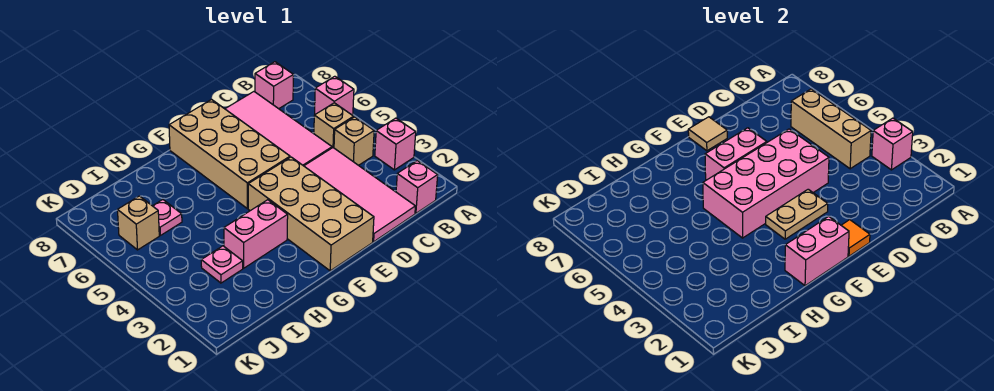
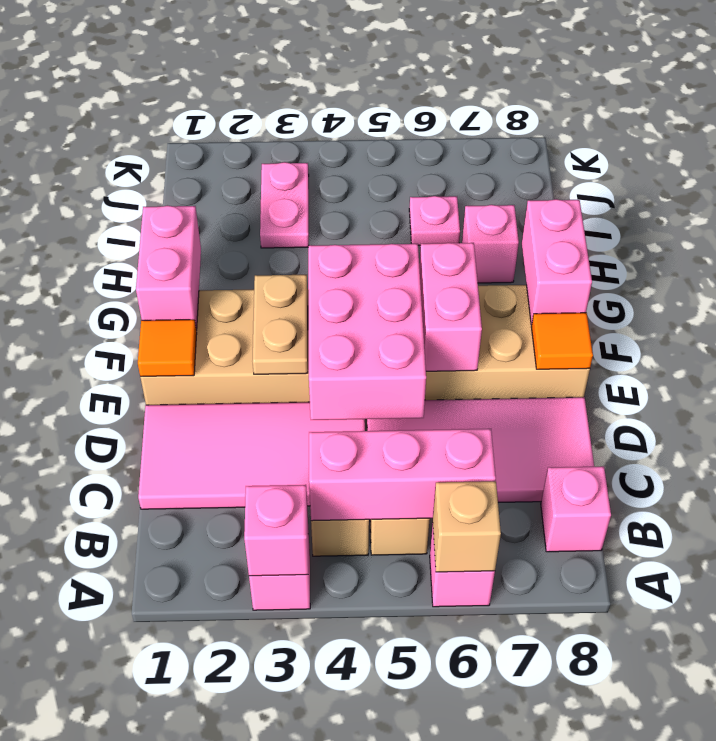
pink brick B1 level 1 -> pink brick H7 level 1
tan brick B4:B6 level 2 -> pink brick B4:B6 level 2
pink brick D4:G5 level 2 -> pink brick D4:F5 level 2
tan tile E8 level 2 -> orange tile E8 level 2
pink brick G3:H3 level 1 -> pink brick F8:G8 level 2
pink plate I3 level 1 -> pink plate I3:J3 level 1
tan brick J6 level 1 -> tan brick A6 level 2

